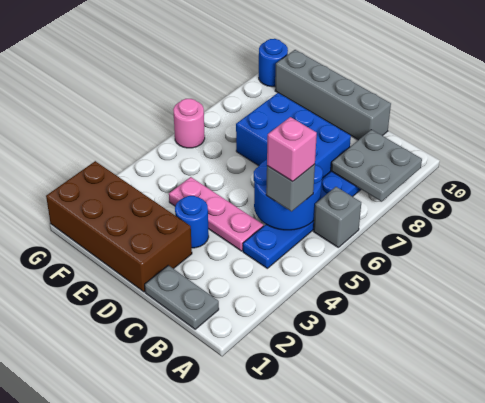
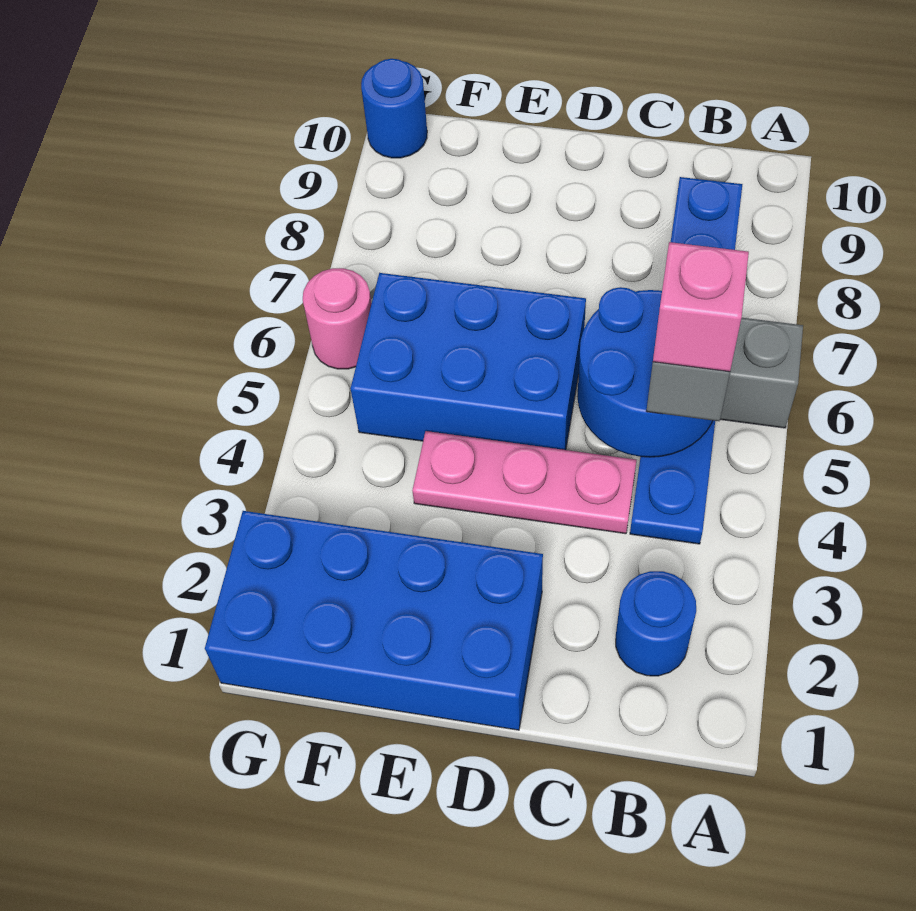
grey plate A8:B9 level 2 -> none
grey plate B1:C1 level 1 -> none
blue brick C7:E8 level 1 -> blue brick D5:F6 level 1
grey brick C10:F10 level 1 -> none
brown brick D1:G2 level 1 -> blue brick D1:G2 level 1
blue round brick D3 level 1 -> blue round brick B2 level 1

